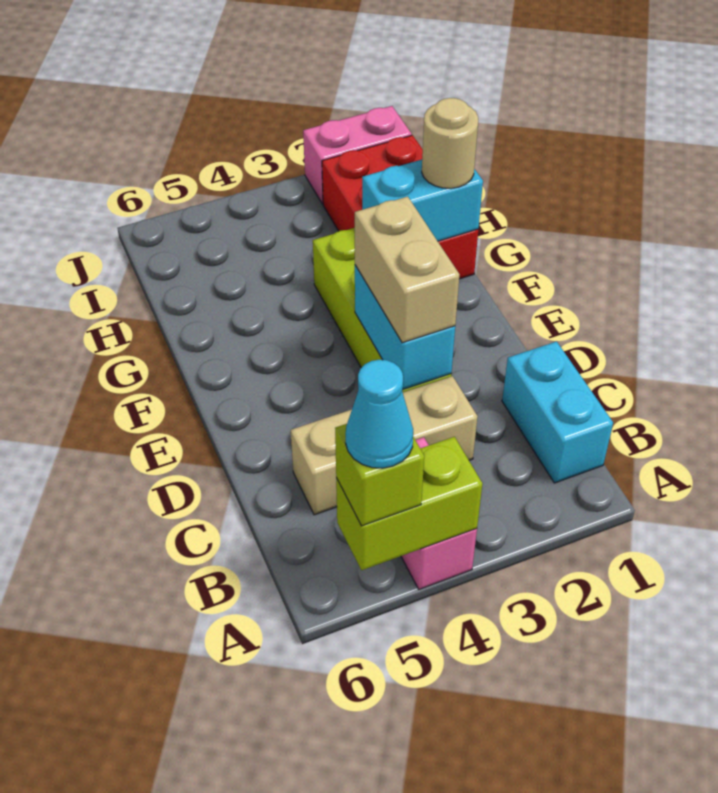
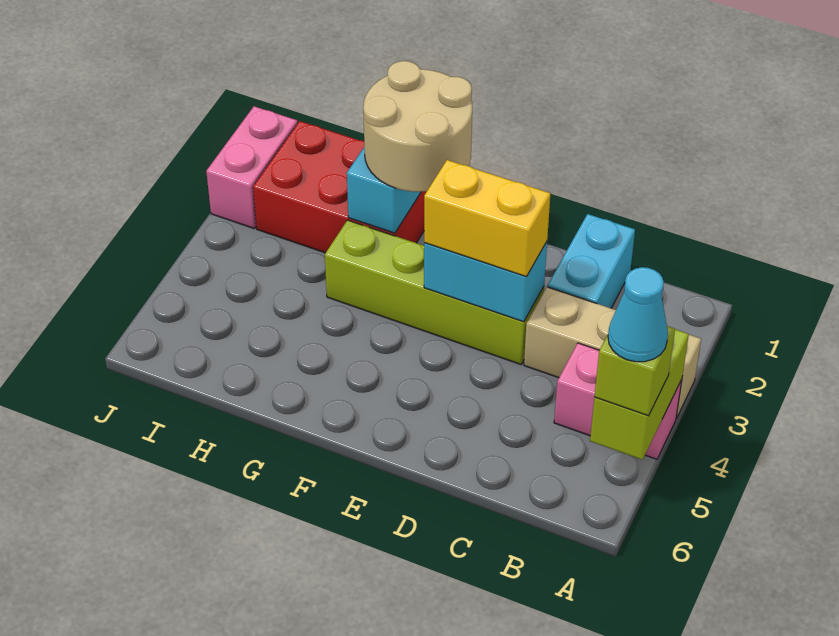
cyan brick B1:C1 level 1 -> cyan brick C1:C2 level 1
tan brick C3:C5 level 1 -> tan brick A3:C3 level 1
tan brick D3:E3 level 3 -> yellow brick D3:E3 level 3
tan round brick G1 level 3 -> tan round brick F1:G2 level 3

